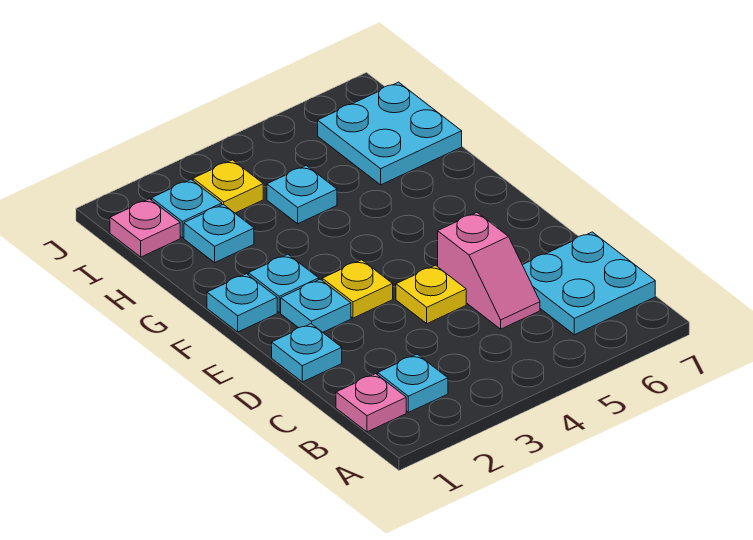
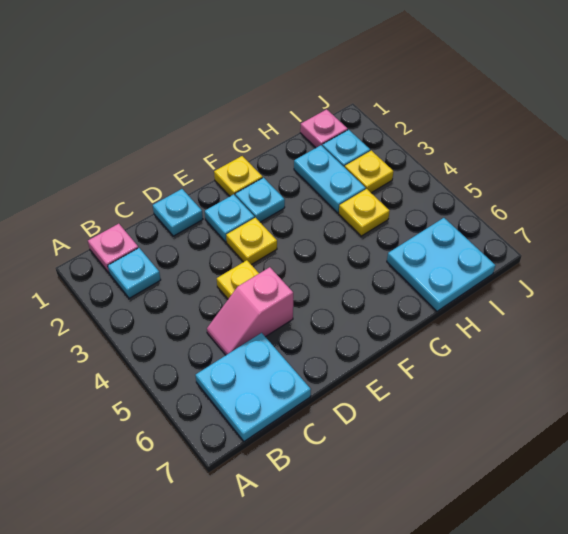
cyan plate F1 level 1 -> yellow plate F1 level 1
cyan plate H2 level 1 -> cyan plate H2:H3 level 1
cyan plate H4 level 1 -> yellow plate H4 level 1

